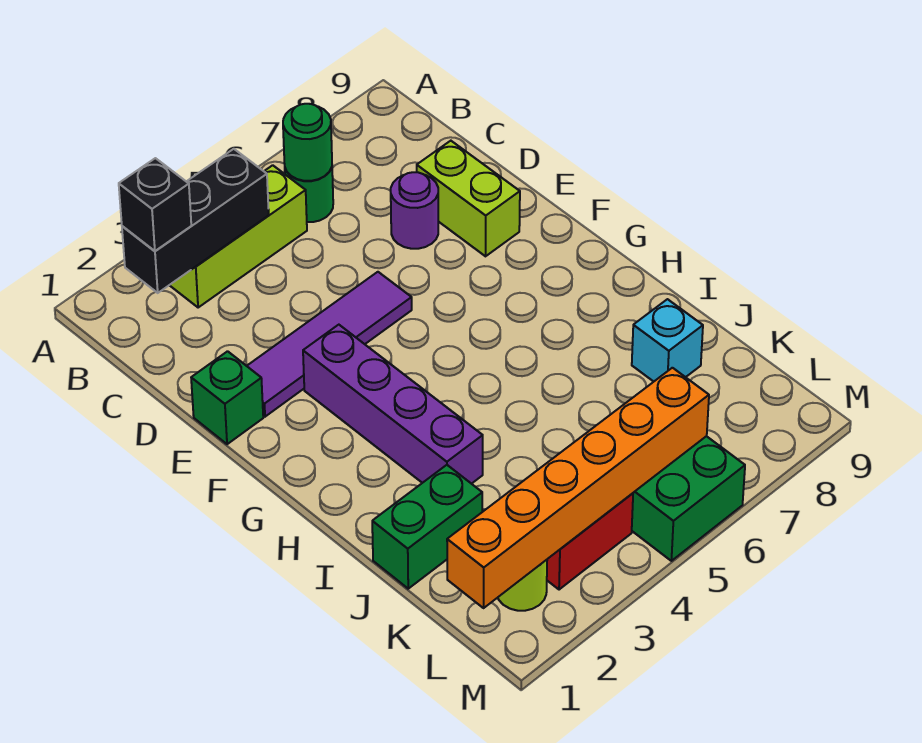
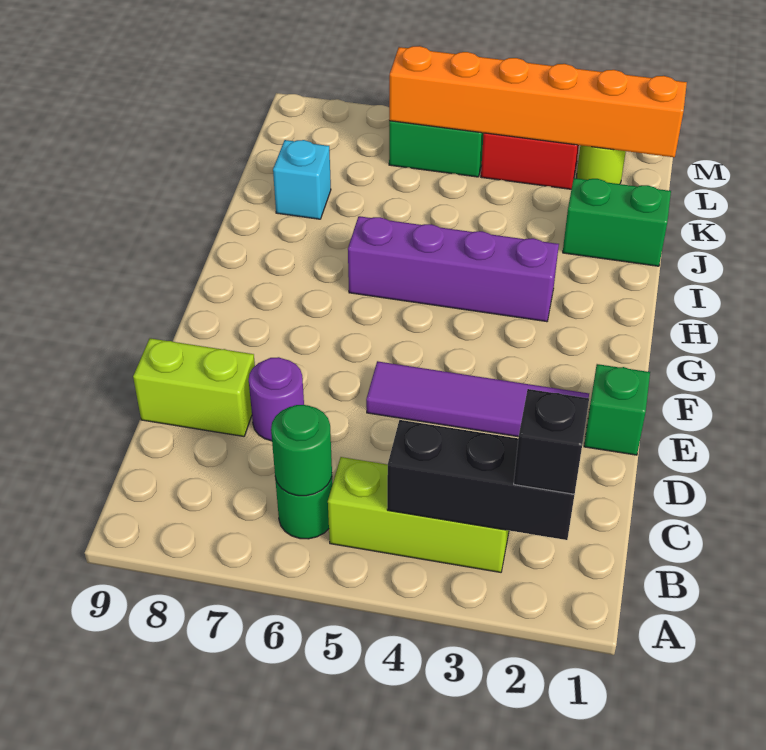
lime brick D8:E8 level 1 -> lime brick D8:D9 level 1
purple brick F3:I3 level 1 -> purple brick H3:H6 level 1

